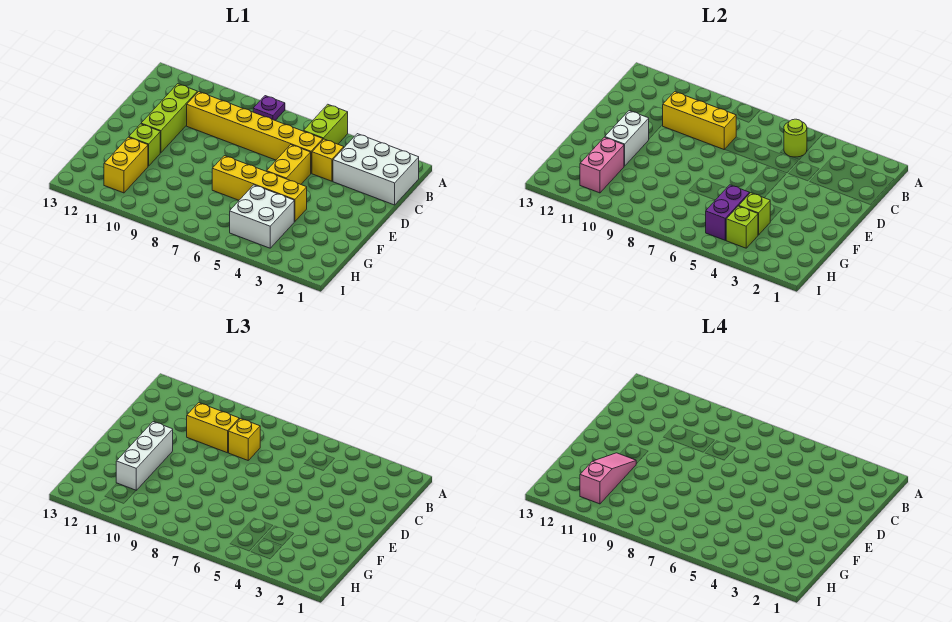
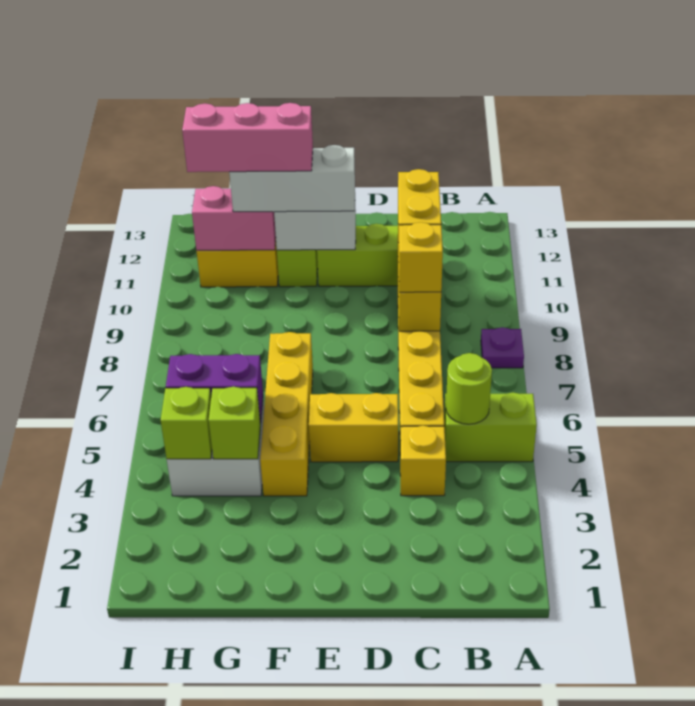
white brick B1:C3 level 1 -> none
pink slope F11:H11 level 4 top H -> pink brick F11:H11 level 4

